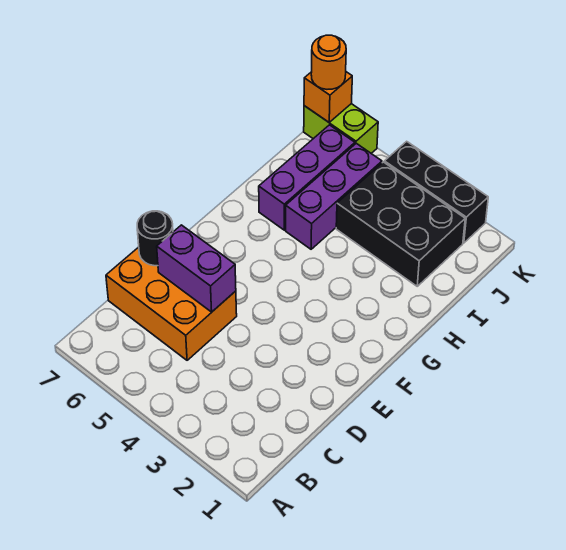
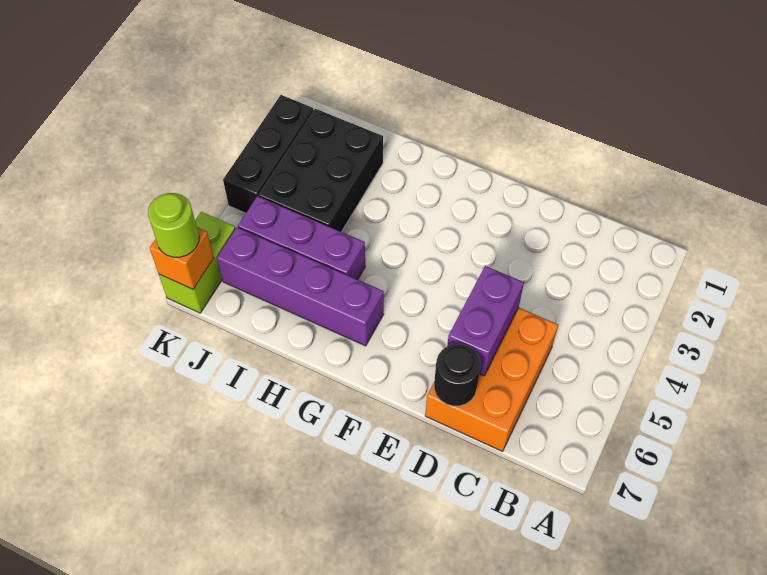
purple brick H6:J6 level 1 -> purple brick G6:J6 level 1
orange round brick K7 level 3 -> lime round brick K7 level 3

